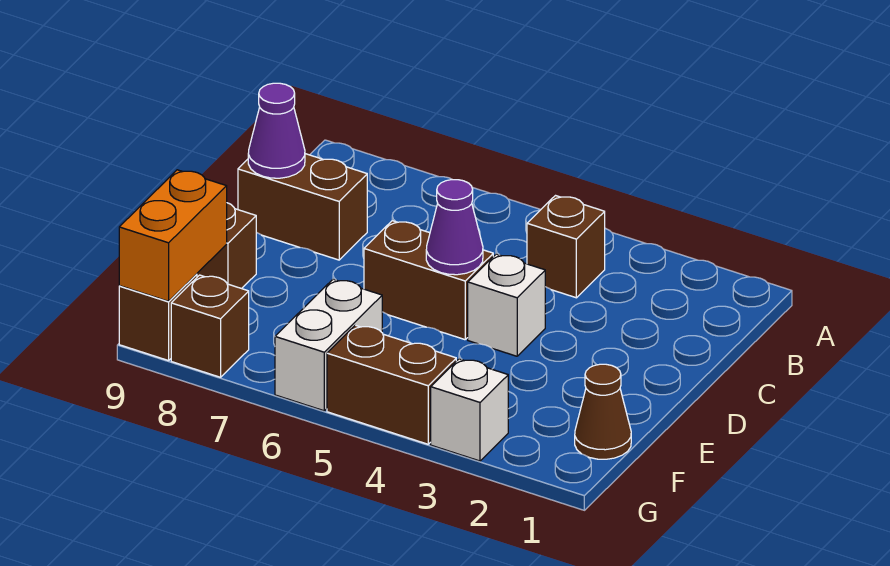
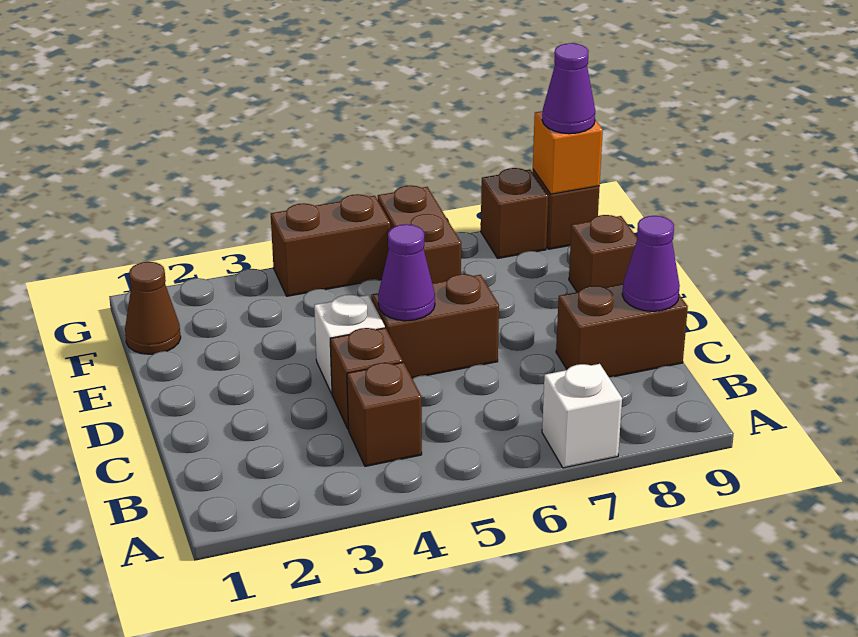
none -> brown brick C4 level 1
white brick F6:G6 level 1 -> brown brick F6:G6 level 1
orange brick F9:G9 level 2 -> orange brick G9 level 2
white brick G3 level 1 -> white brick A7 level 1
none -> purple cone G9 level 3

